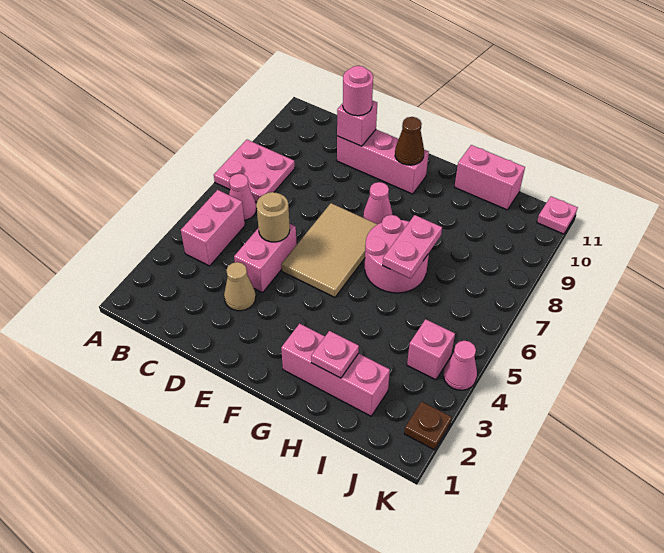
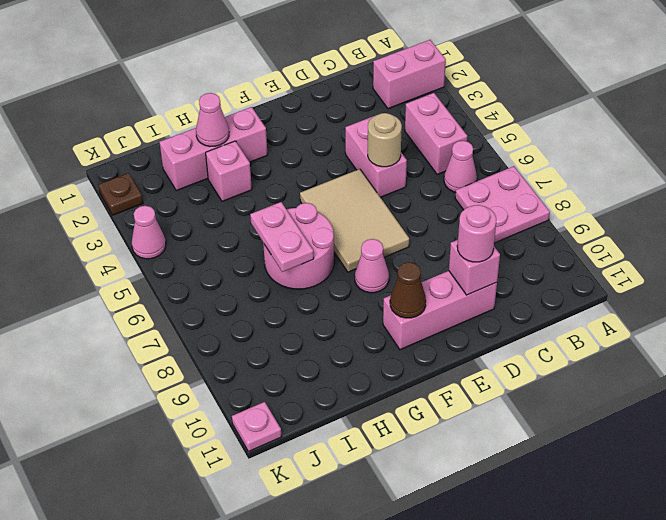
tan cone D3 level 1 -> none
pink plate H2 level 2 -> pink cone H2 level 2
pink brick H11:I11 level 1 -> pink brick A2:B2 level 1
pink brick J4 level 1 -> pink brick H3 level 1

